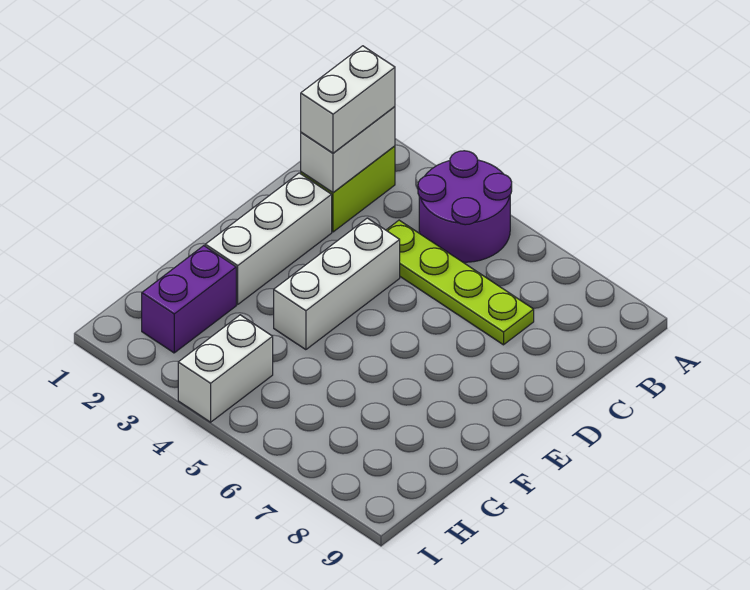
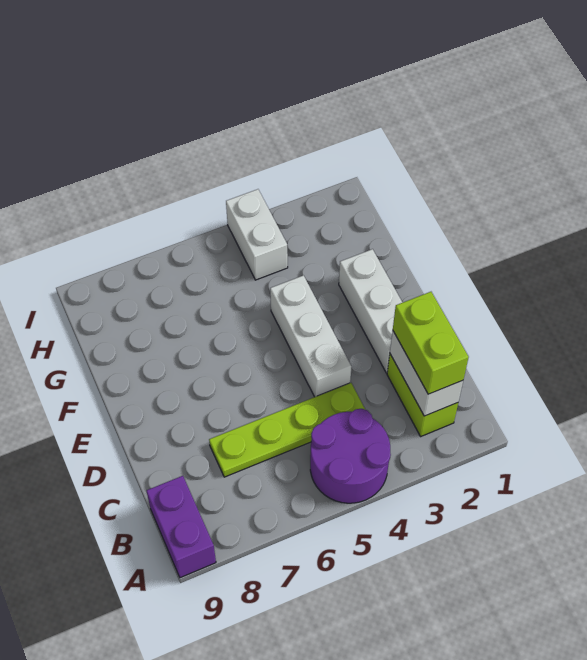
white brick B2:C2 level 3 -> lime brick B2:C2 level 3
purple brick G2:H2 level 1 -> purple brick A9:B9 level 1

